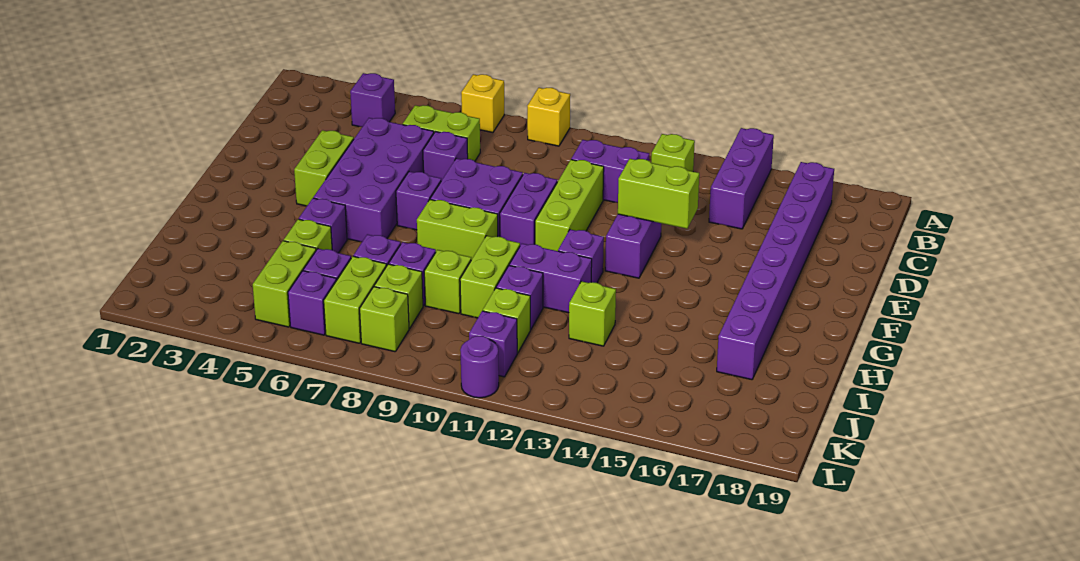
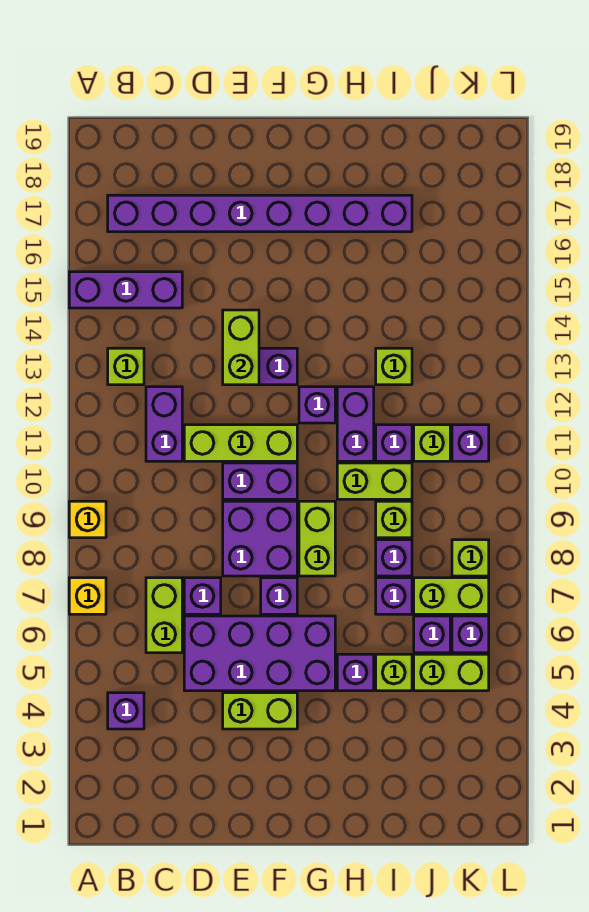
lime brick J8 level 1 -> none
purple round brick L11 level 1 -> none

